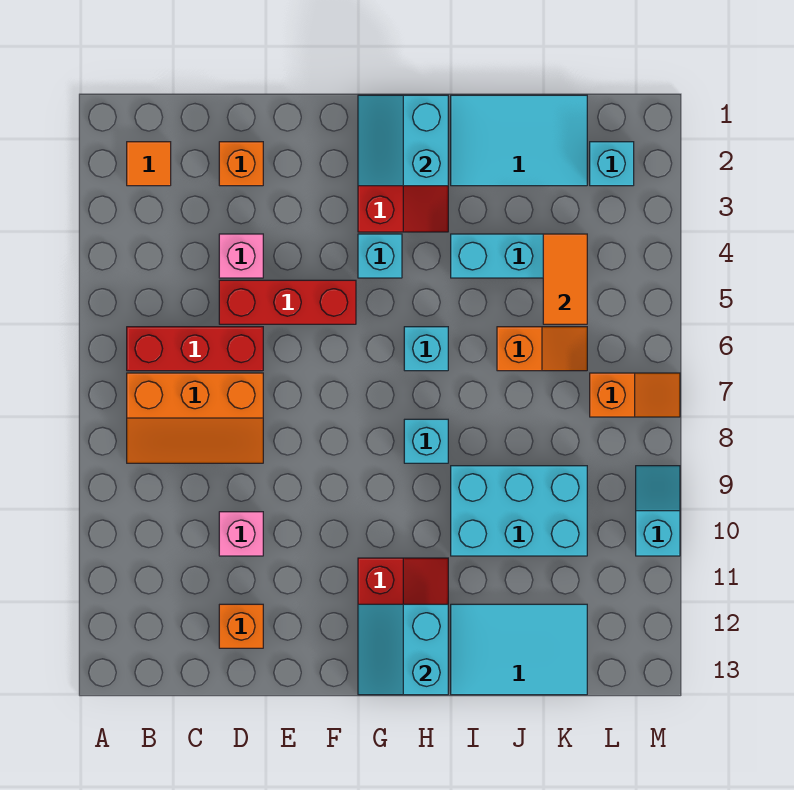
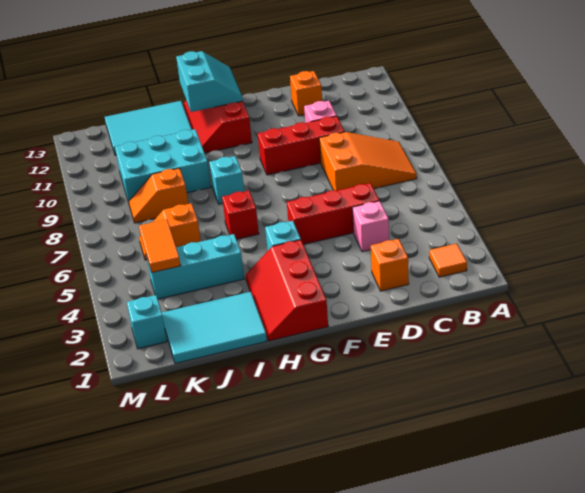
red brick B6:D6 level 1 -> red brick D9:F9 level 1
orange slope B7:D8 level 1 top 7 -> orange slope B7:D8 level 1 top D
cyan slope G1:H2 level 2 top H -> none
cyan brick H6 level 1 -> red brick H6 level 1
orange slope L7:M7 level 1 top L -> orange slope J8:K8 level 1 top J
cyan slope M9:M10 level 1 top 10 -> none

